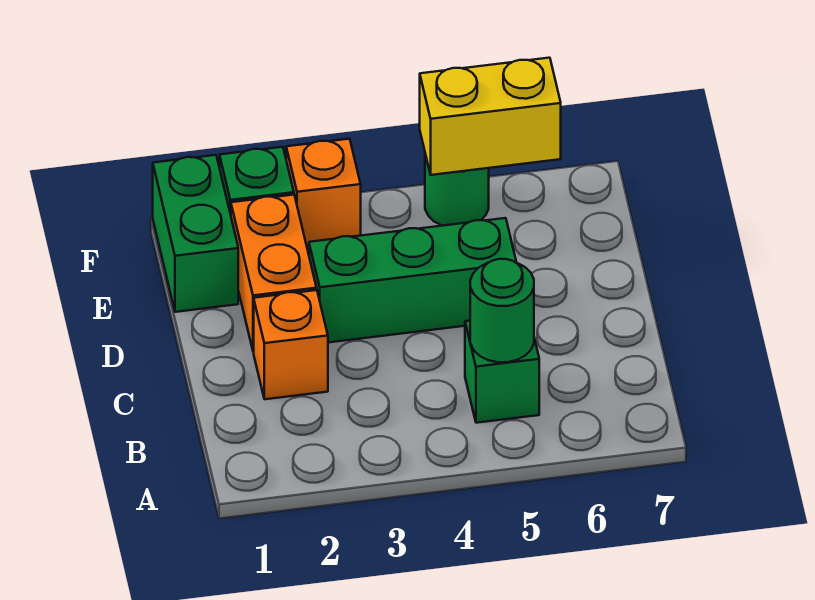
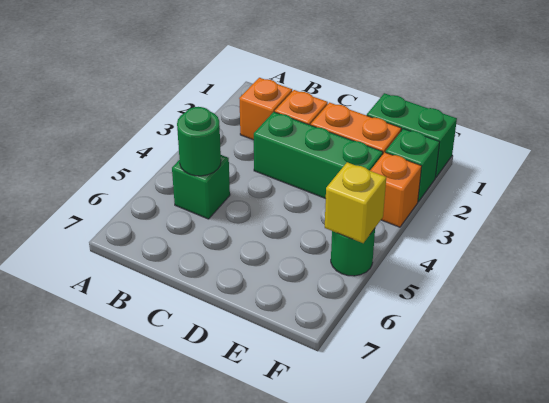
none -> orange brick B2 level 1
green brick D3:D5 level 1 -> green brick C3:E3 level 1
yellow brick F5:F6 level 2 -> yellow brick F5 level 2

